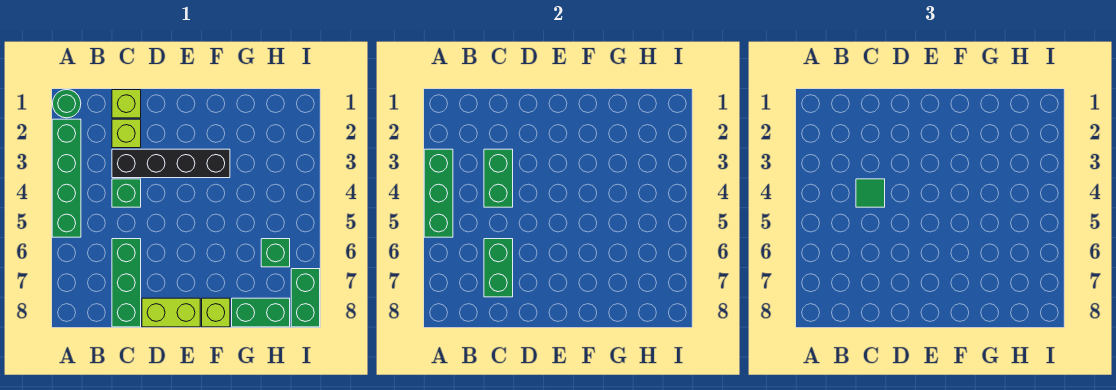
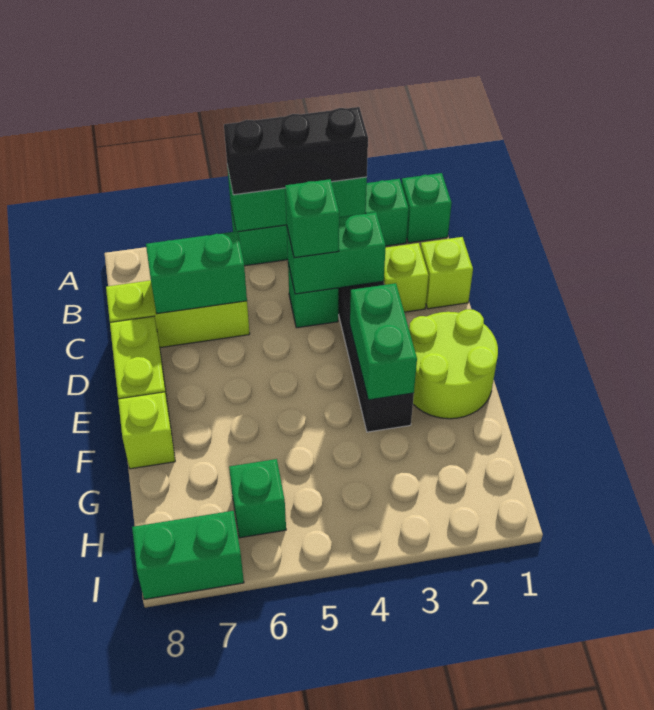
green round brick A1 level 1 -> green brick A1 level 1
none -> black brick A3:A5 level 3
green tile C4 level 3 -> green brick C4 level 3
green brick C6:C8 level 1 -> lime brick C6:C8 level 1
none -> lime round brick E1:F2 level 1
green brick G8:H8 level 1 -> green brick E3:F3 level 2

